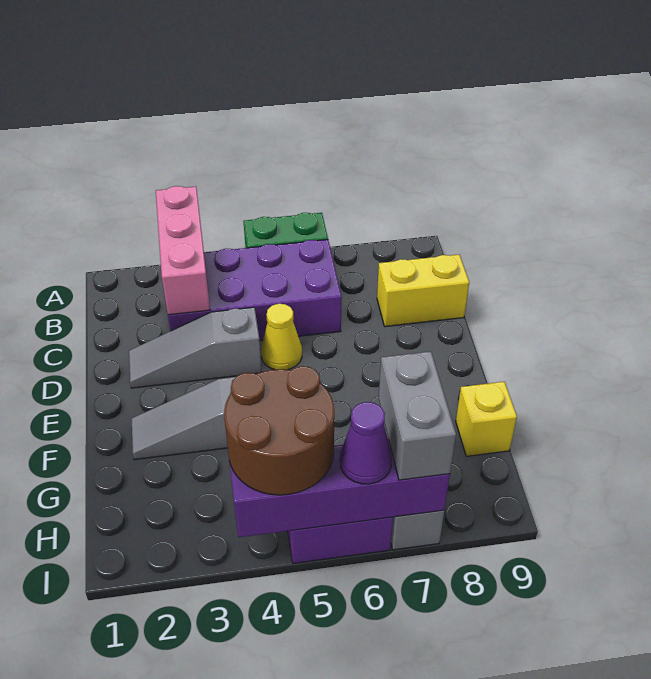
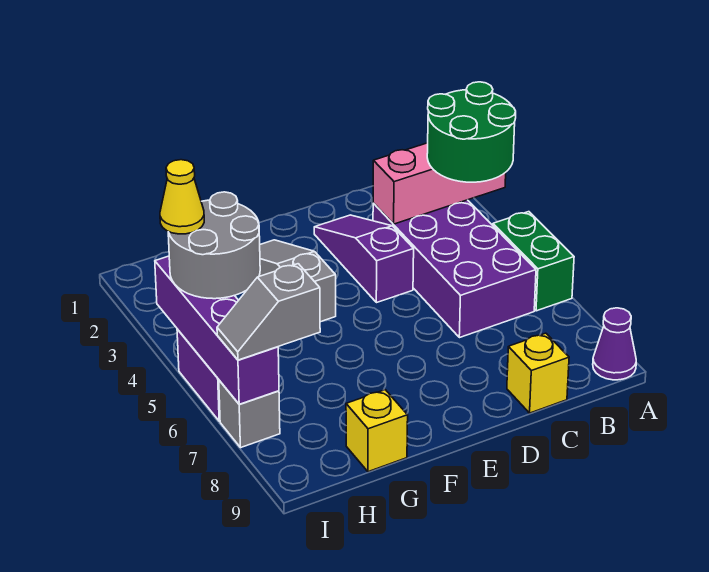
none -> green round brick A3:B4 level 3
yellow brick C8:C9 level 1 -> yellow brick C9 level 1
grey slope D2:D4 level 1 top 4 -> purple slope D2:D4 level 1 top 4
yellow cone D5 level 1 -> yellow cone I4 level 4
brown round brick H4:I5 level 3 -> grey round brick H4:I5 level 3
grey brick H7:I7 level 3 -> grey slope H7:I7 level 3 top H
purple cone I6 level 3 -> purple cone A9 level 1

